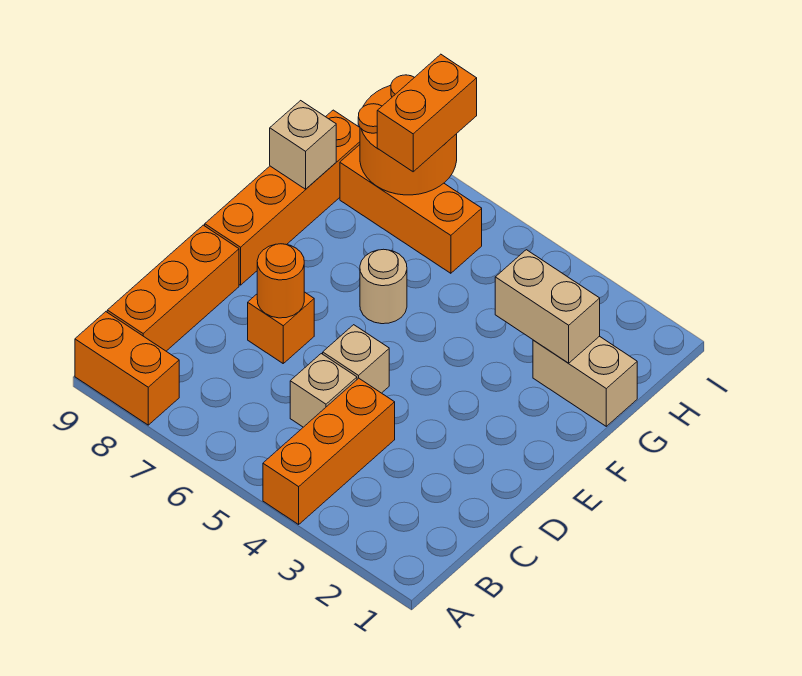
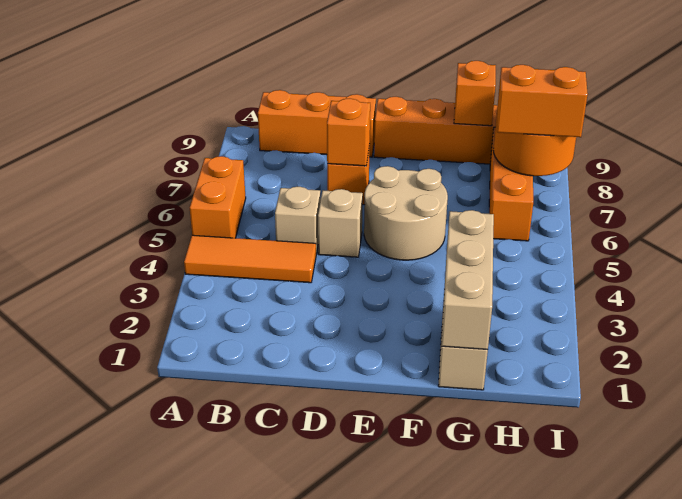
orange brick A4:C4 level 1 -> orange tile A4:C4 level 1
orange brick A8:A9 level 1 -> orange brick A5:A6 level 1
orange round brick D7 level 2 -> orange brick D7 level 2
tan round brick F6 level 1 -> tan round brick E5:F6 level 1
tan brick G2:G3 level 2 -> tan brick G1:G3 level 2
tan brick G9 level 2 -> orange brick G9 level 2

